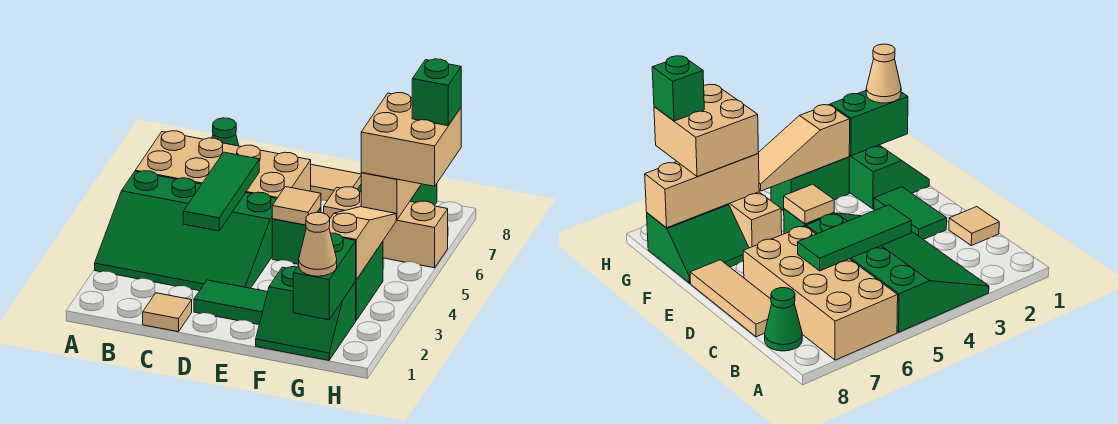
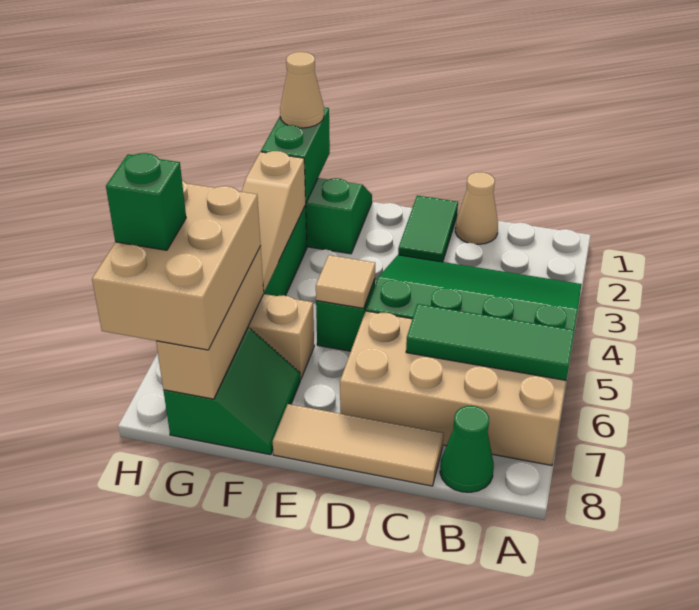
tan tile C1 level 1 -> tan cone C1 level 1
green tile C4:C6 level 2 -> green tile A6:C6 level 2
green tile D2:E2 level 1 -> green tile D1:D2 level 1
tan brick G6:H7 level 3 -> tan brick G6:H8 level 3

